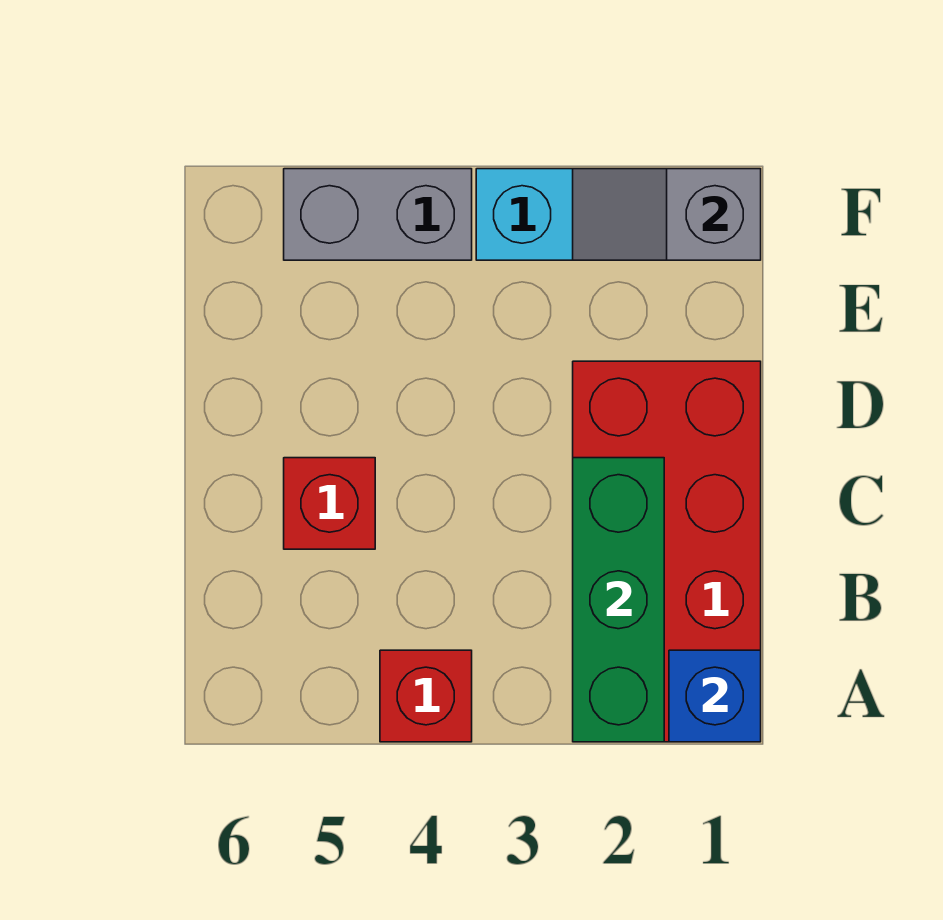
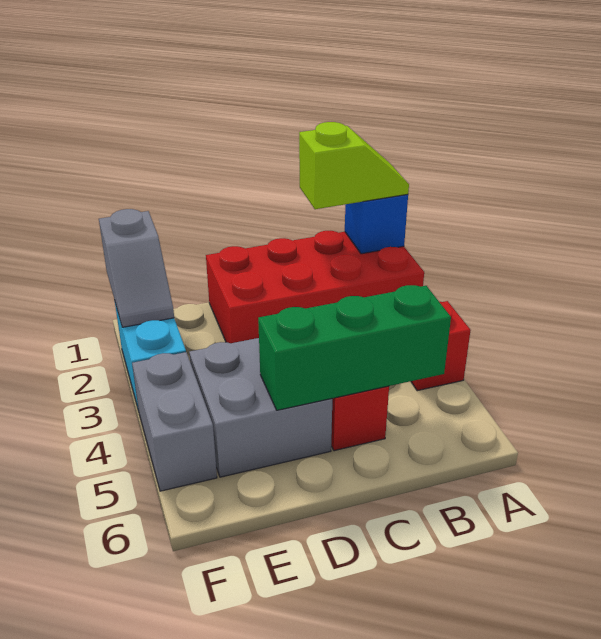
none -> lime slope A1:B1 level 3 top B
green brick A2:C2 level 2 -> green brick B5:D5 level 2
none -> grey brick D4:E5 level 1

